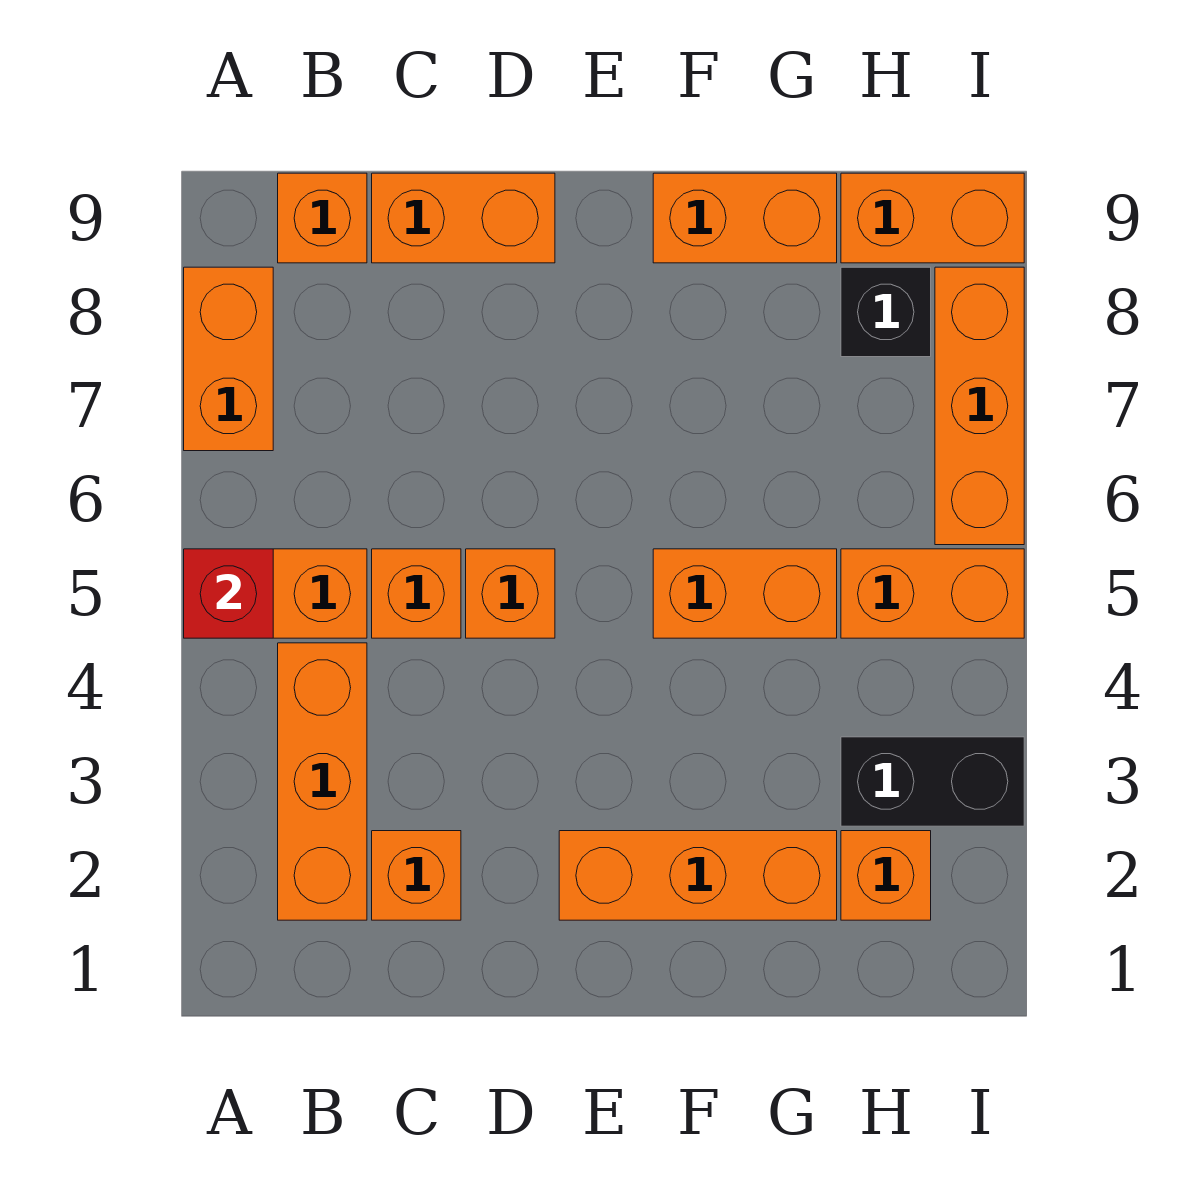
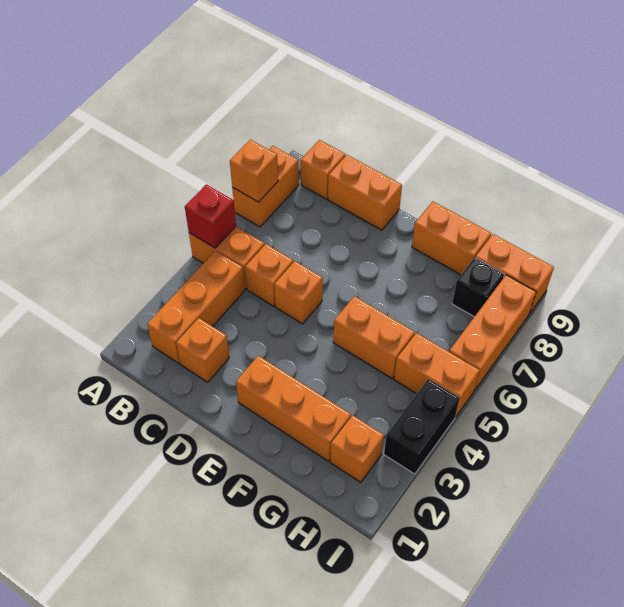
none -> orange brick A7 level 2
black brick H3:I3 level 1 -> black brick I3:I4 level 1

